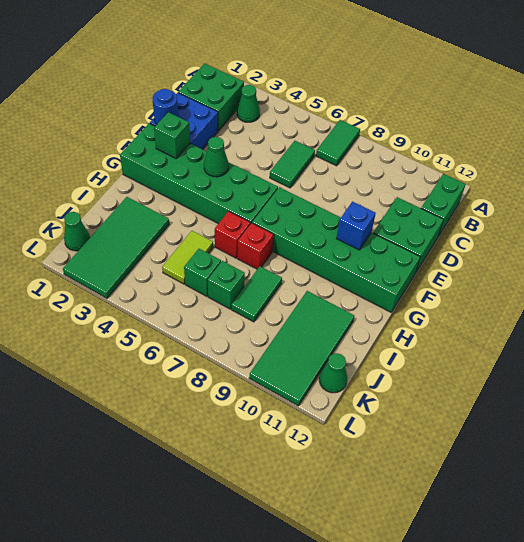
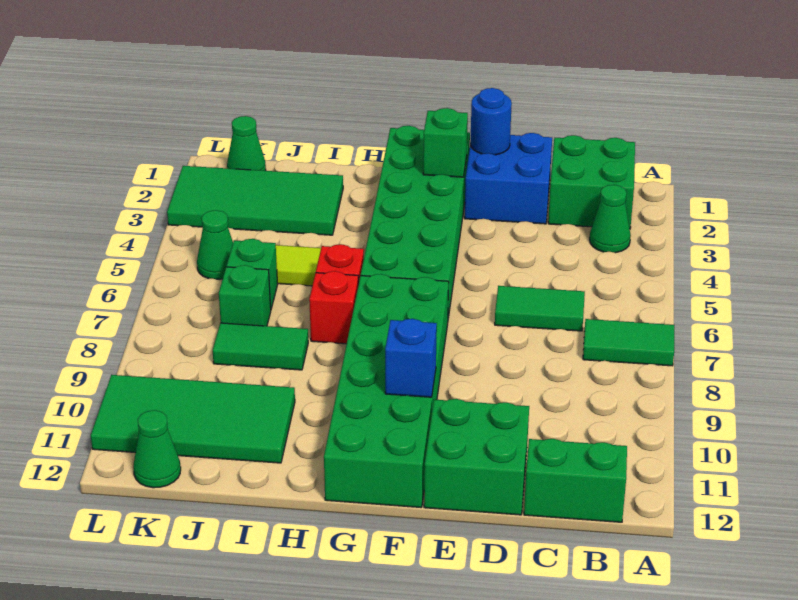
green cone F4 level 2 -> green cone K5 level 1

